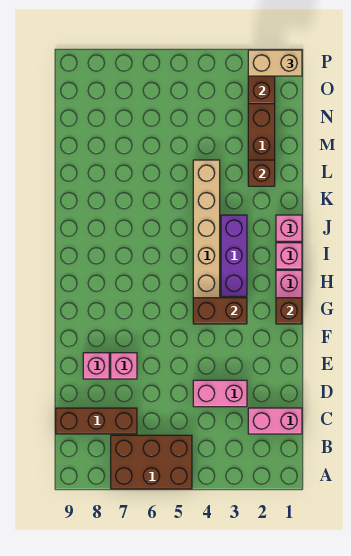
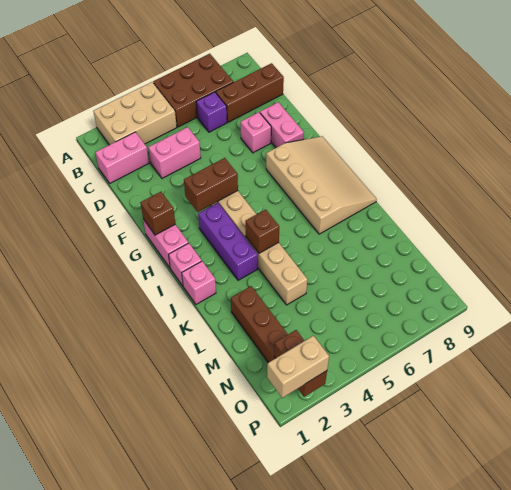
none -> tan brick A2:B4 level 1
none -> purple brick C6 level 1
pink brick E8 level 1 -> pink brick E8:F8 level 1
none -> tan slope G7:J9 level 1 top 7
brown brick L2 level 2 -> brown brick J4 level 2

